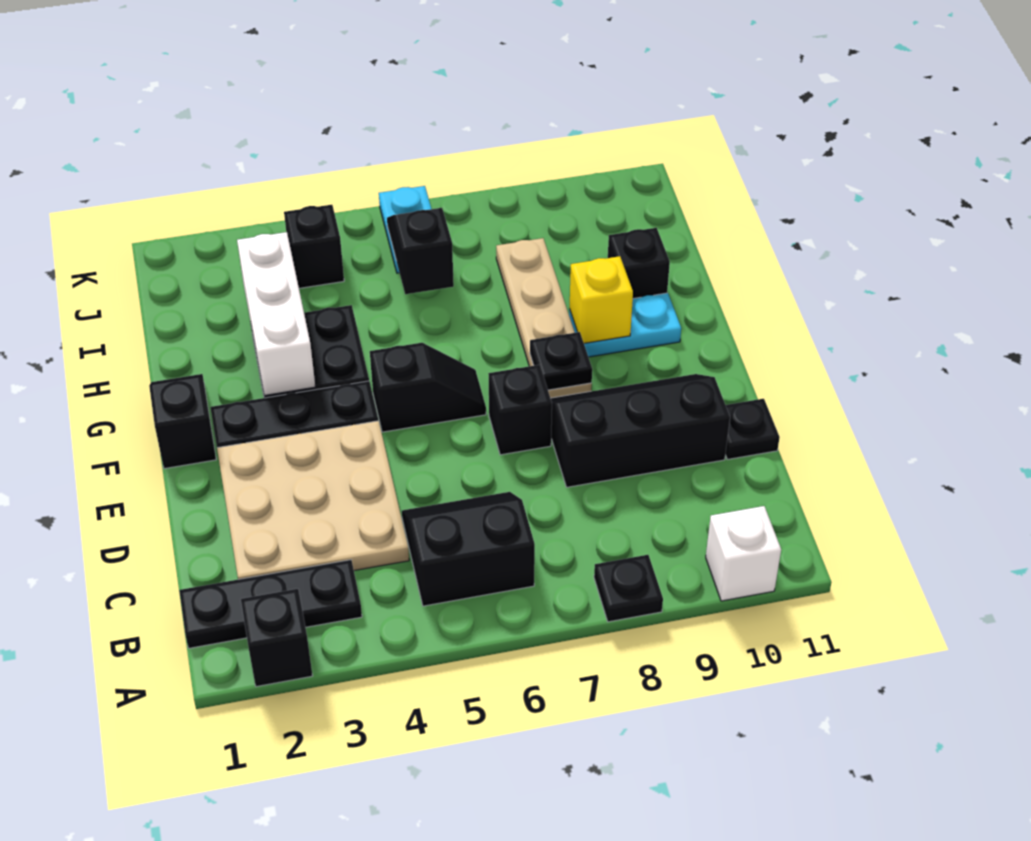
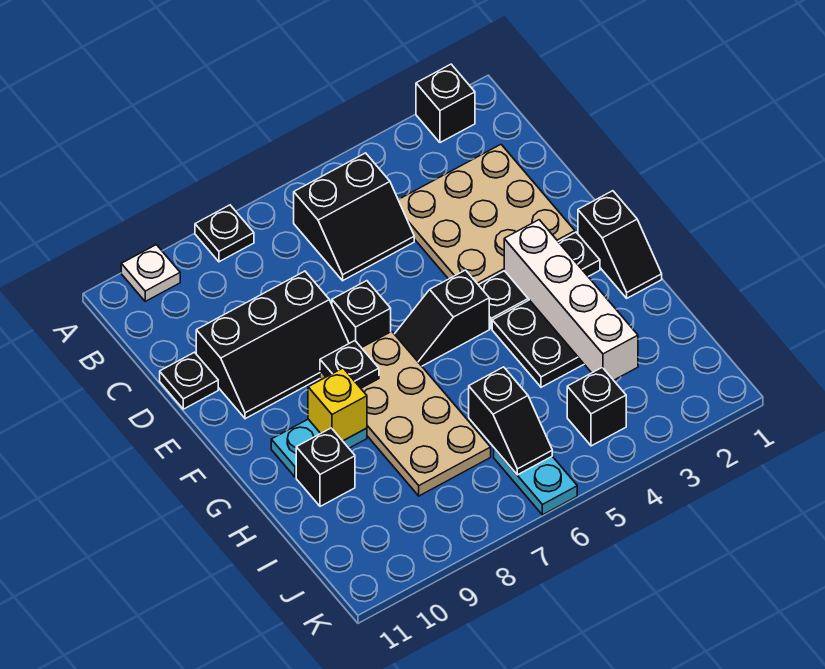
white brick A10 level 1 -> white plate A10 level 1
black plate B1:B3 level 1 -> none
tan plate F8:I8 level 1 -> tan plate F7:I8 level 1
white brick G3:I3 level 2 -> white brick F3:I3 level 2

